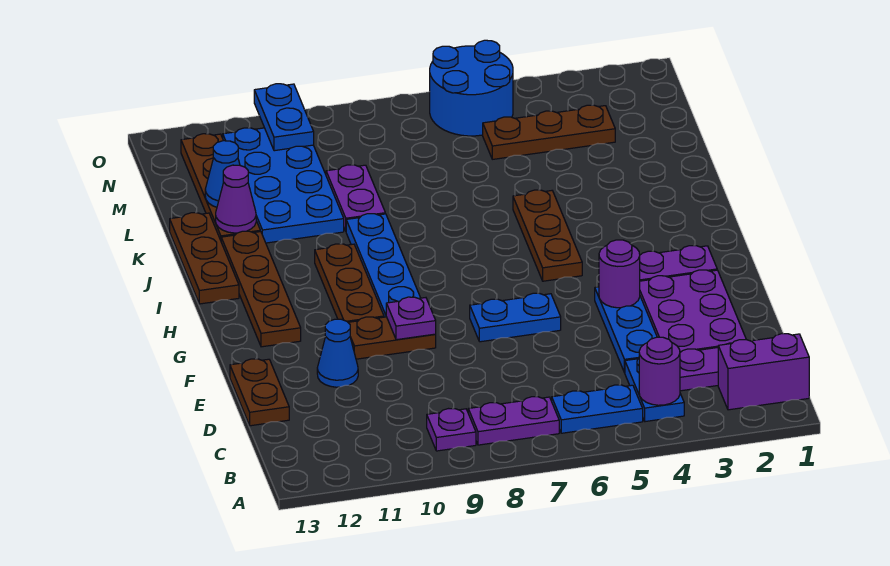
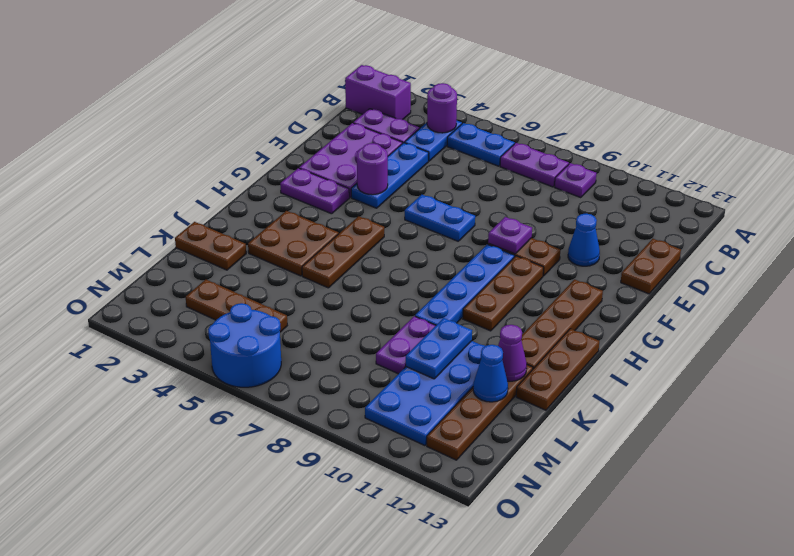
none -> brown plate I3:J4 level 1
none -> brown plate K1:K2 level 1
blue plate N10:O10 level 2 -> blue plate K10:L10 level 2

